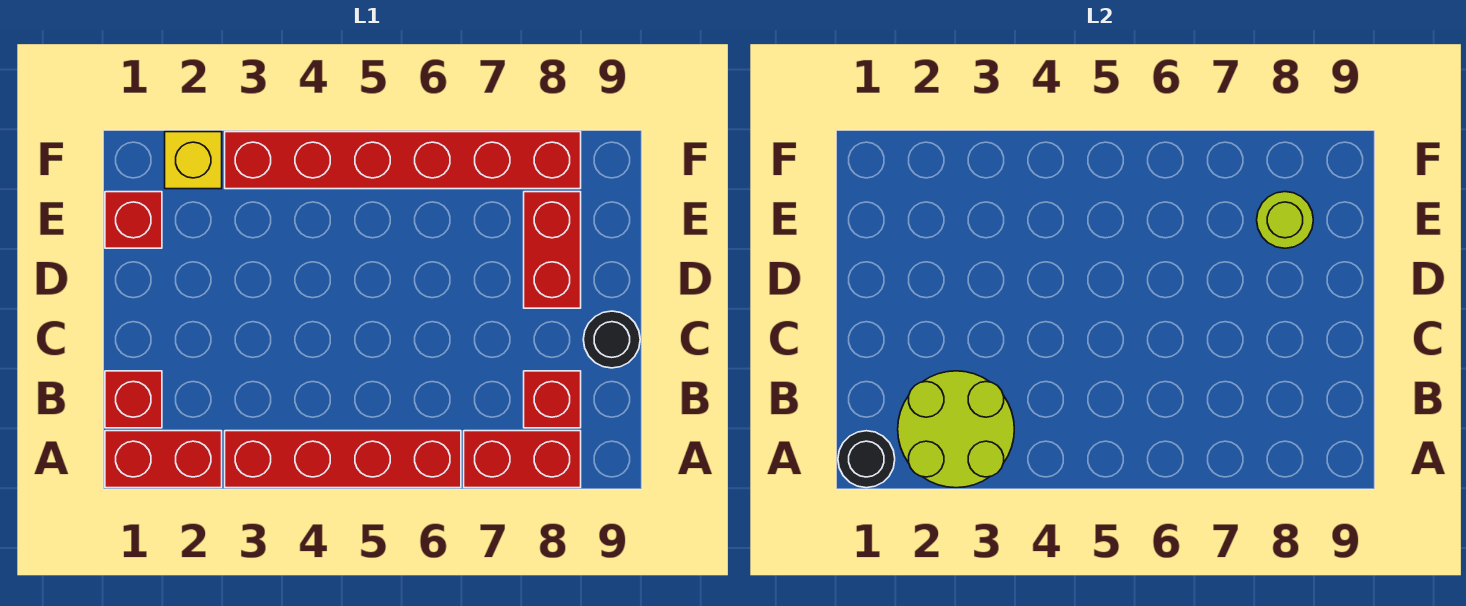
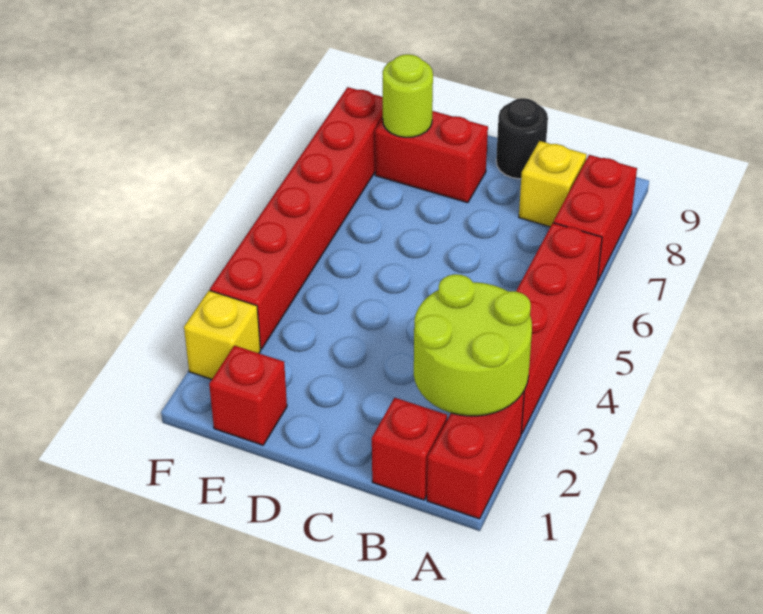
black round brick A1 level 2 -> none
red brick B8 level 1 -> yellow brick B8 level 1

